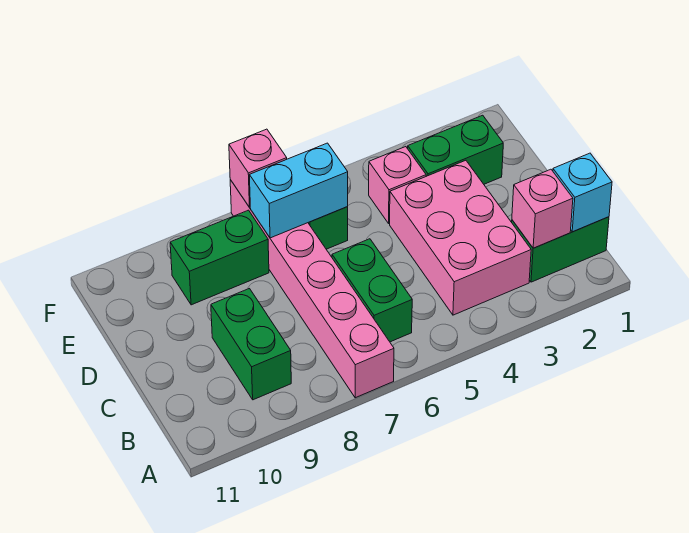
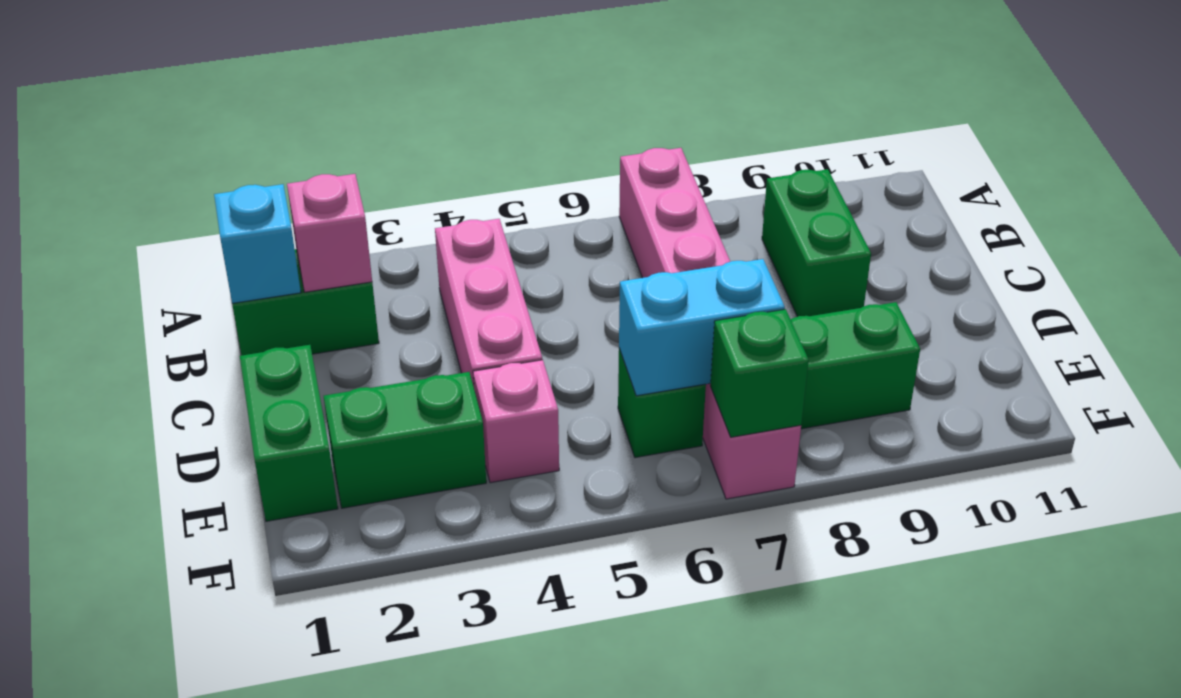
pink brick B3:D4 level 1 -> pink brick B4:D4 level 1
green brick B6:C6 level 1 -> green brick D1:E1 level 1
pink brick F7 level 2 -> green brick F7 level 2

